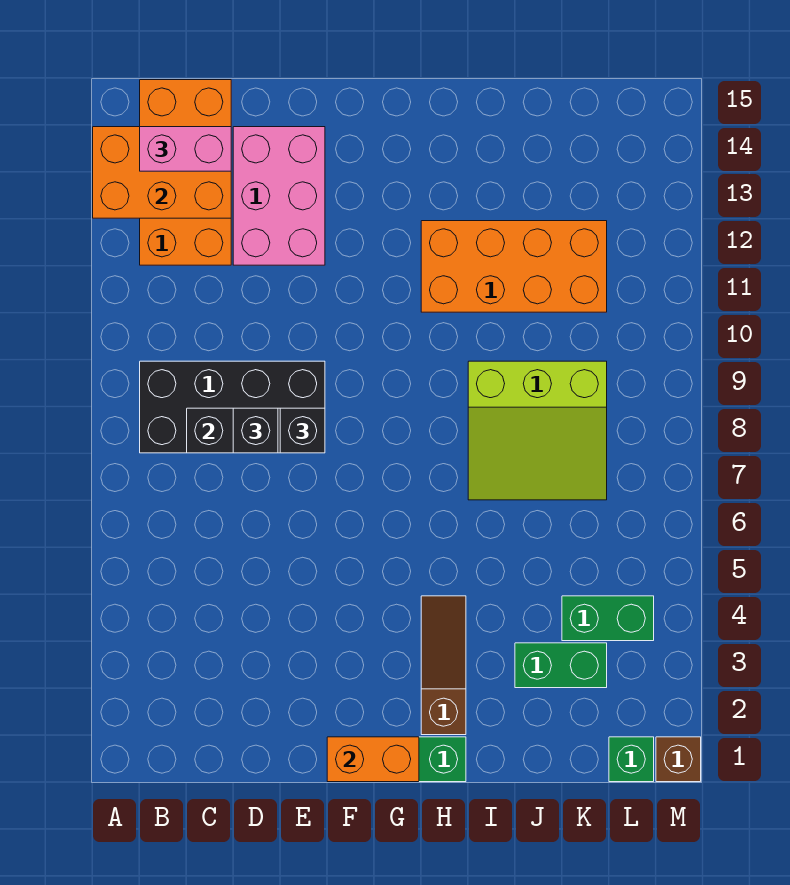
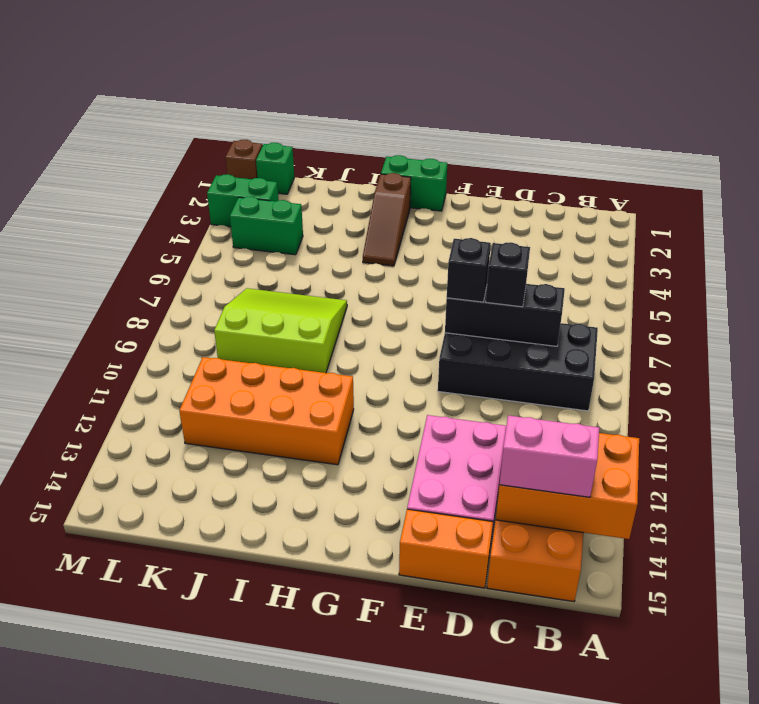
orange brick F1:G1 level 2 -> orange brick D15:E15 level 1
green brick J3:K3 level 1 -> green brick L3:M3 level 1

